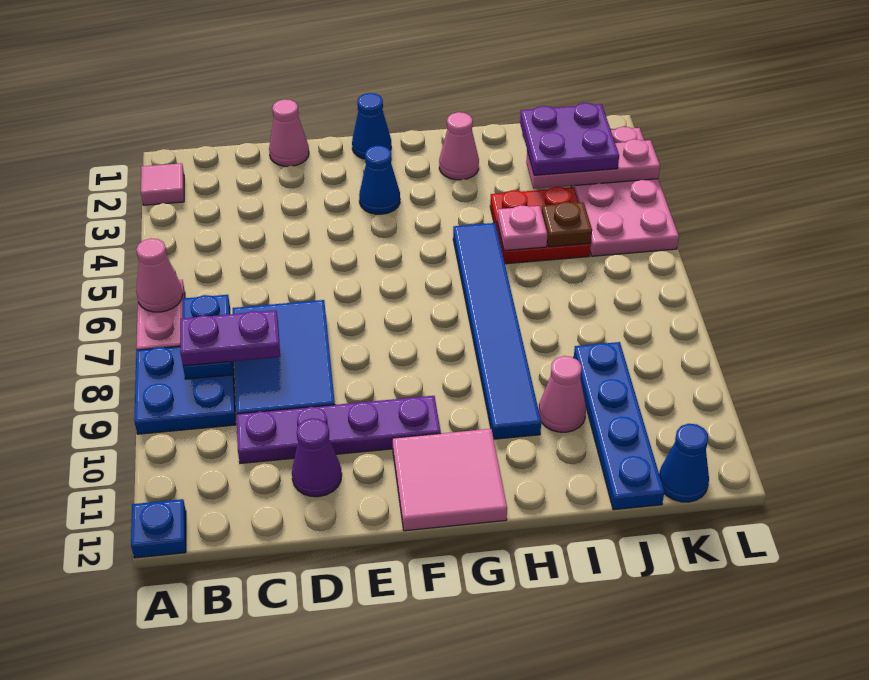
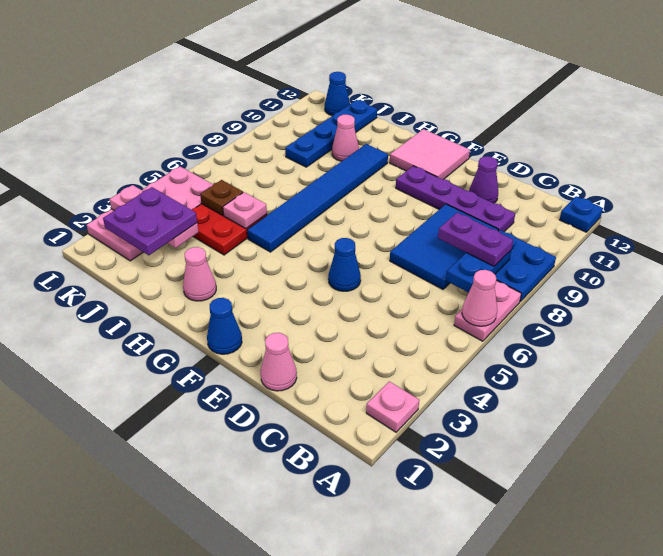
pink tile A2 level 1 -> pink plate A2 level 1
blue cone F3 level 1 -> blue cone E5 level 1

